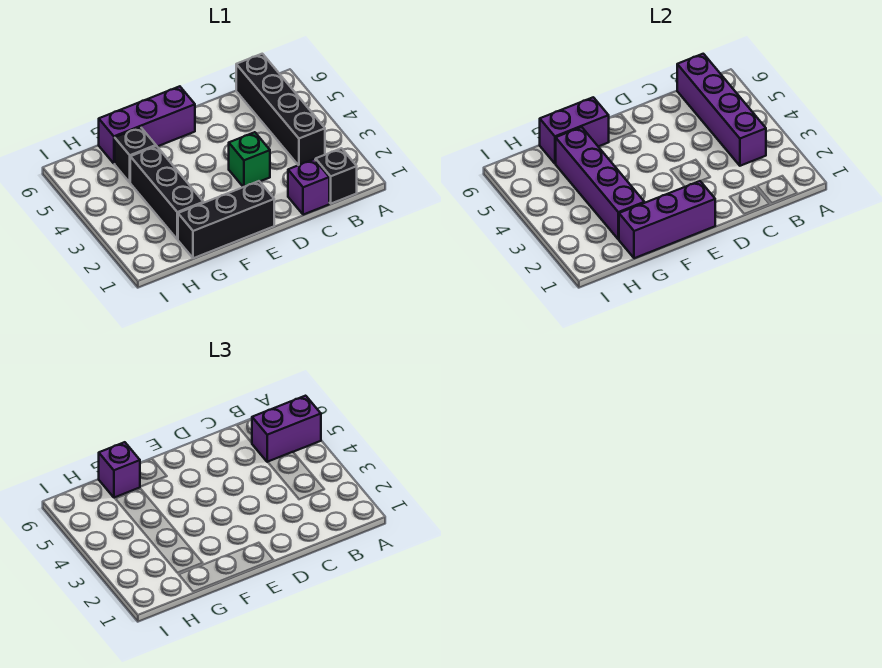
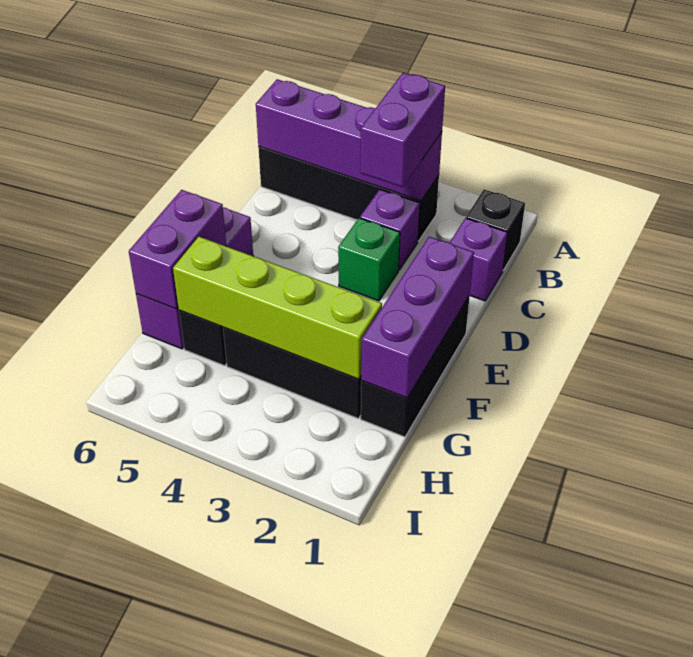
purple brick A5:B5 level 3 -> purple brick B3:C3 level 3
purple brick G2:G5 level 2 -> lime brick G2:G5 level 2
purple brick G6 level 3 -> purple brick C3 level 1

